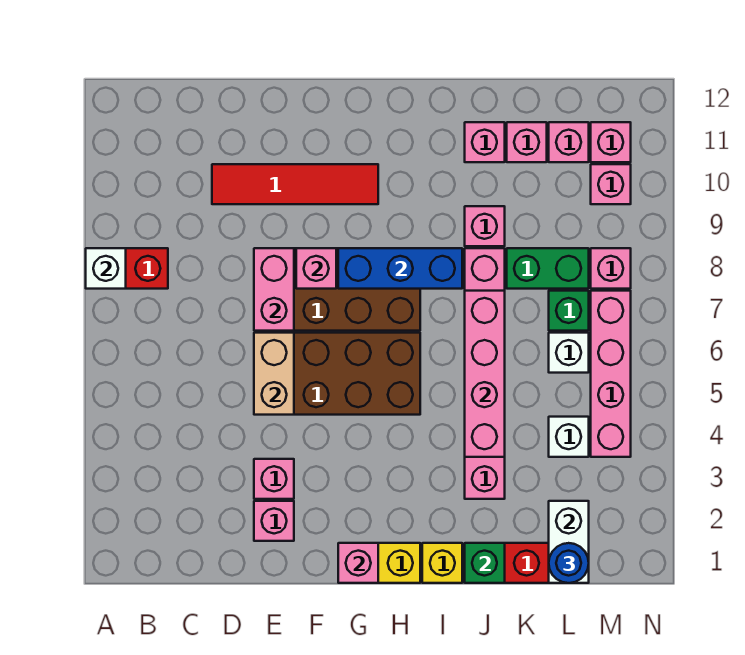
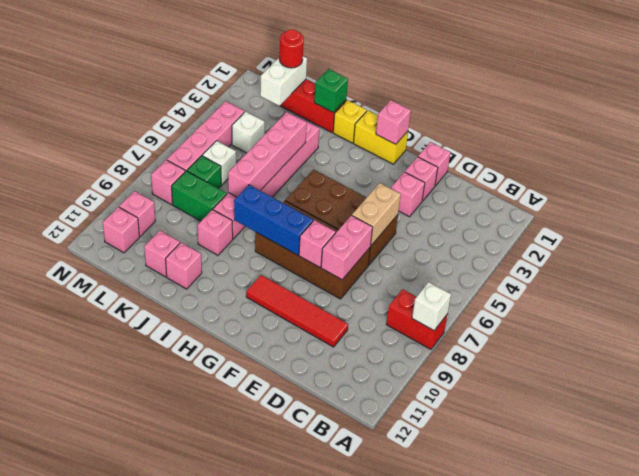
blue round brick L1 level 3 -> red round brick L1 level 3
pink brick L11 level 1 -> pink brick E1 level 1

